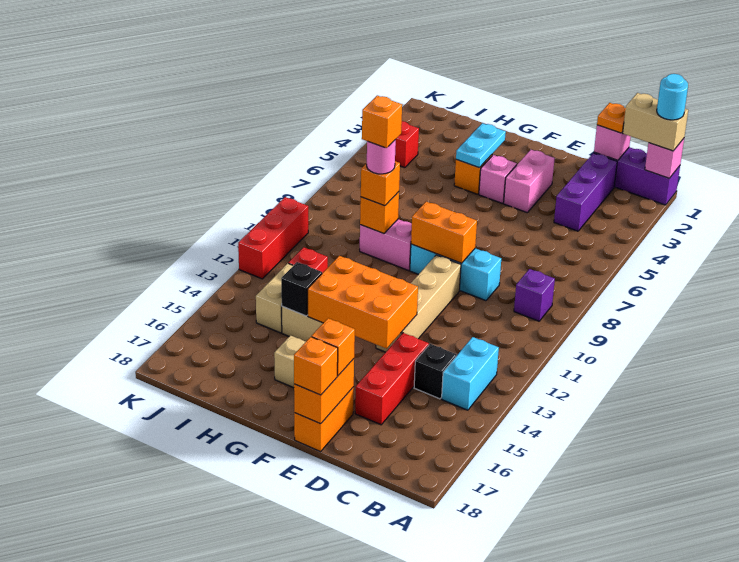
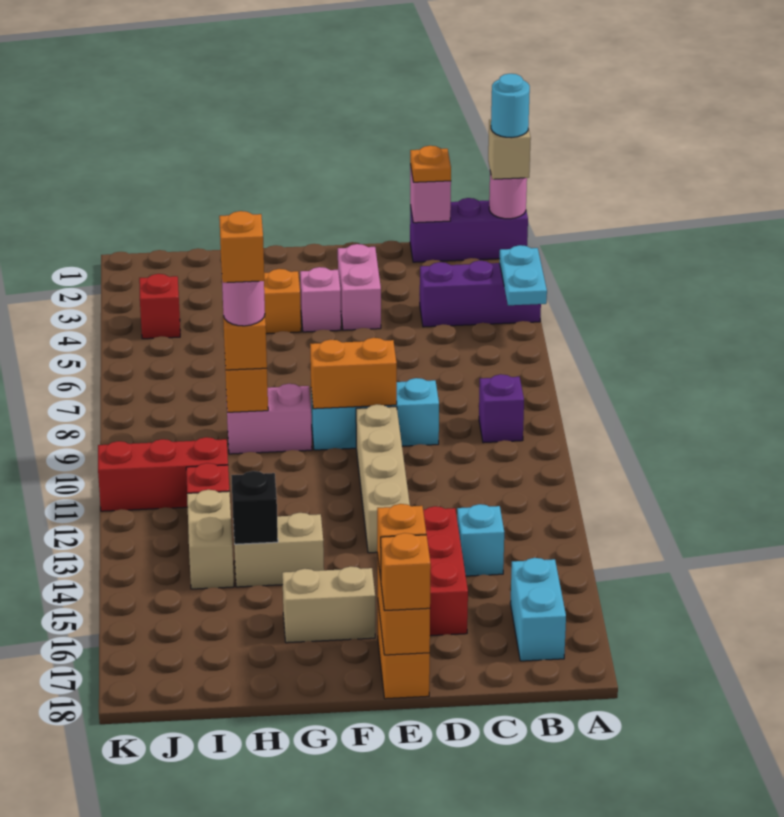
pink brick A1 level 2 -> pink round brick A1 level 2
tan brick A1:B1 level 3 -> tan brick A1 level 3
cyan brick B13:B14 level 1 -> cyan brick B16:B17 level 1
purple brick C2:C4 level 1 -> purple brick A4:C4 level 1
black brick C14 level 1 -> cyan brick C14 level 1
orange brick E13:G14 level 2 -> none
cyan plate G3:G4 level 2 -> cyan plate A4:A5 level 2
red brick K10:K12 level 1 -> red brick I11:K11 level 1

